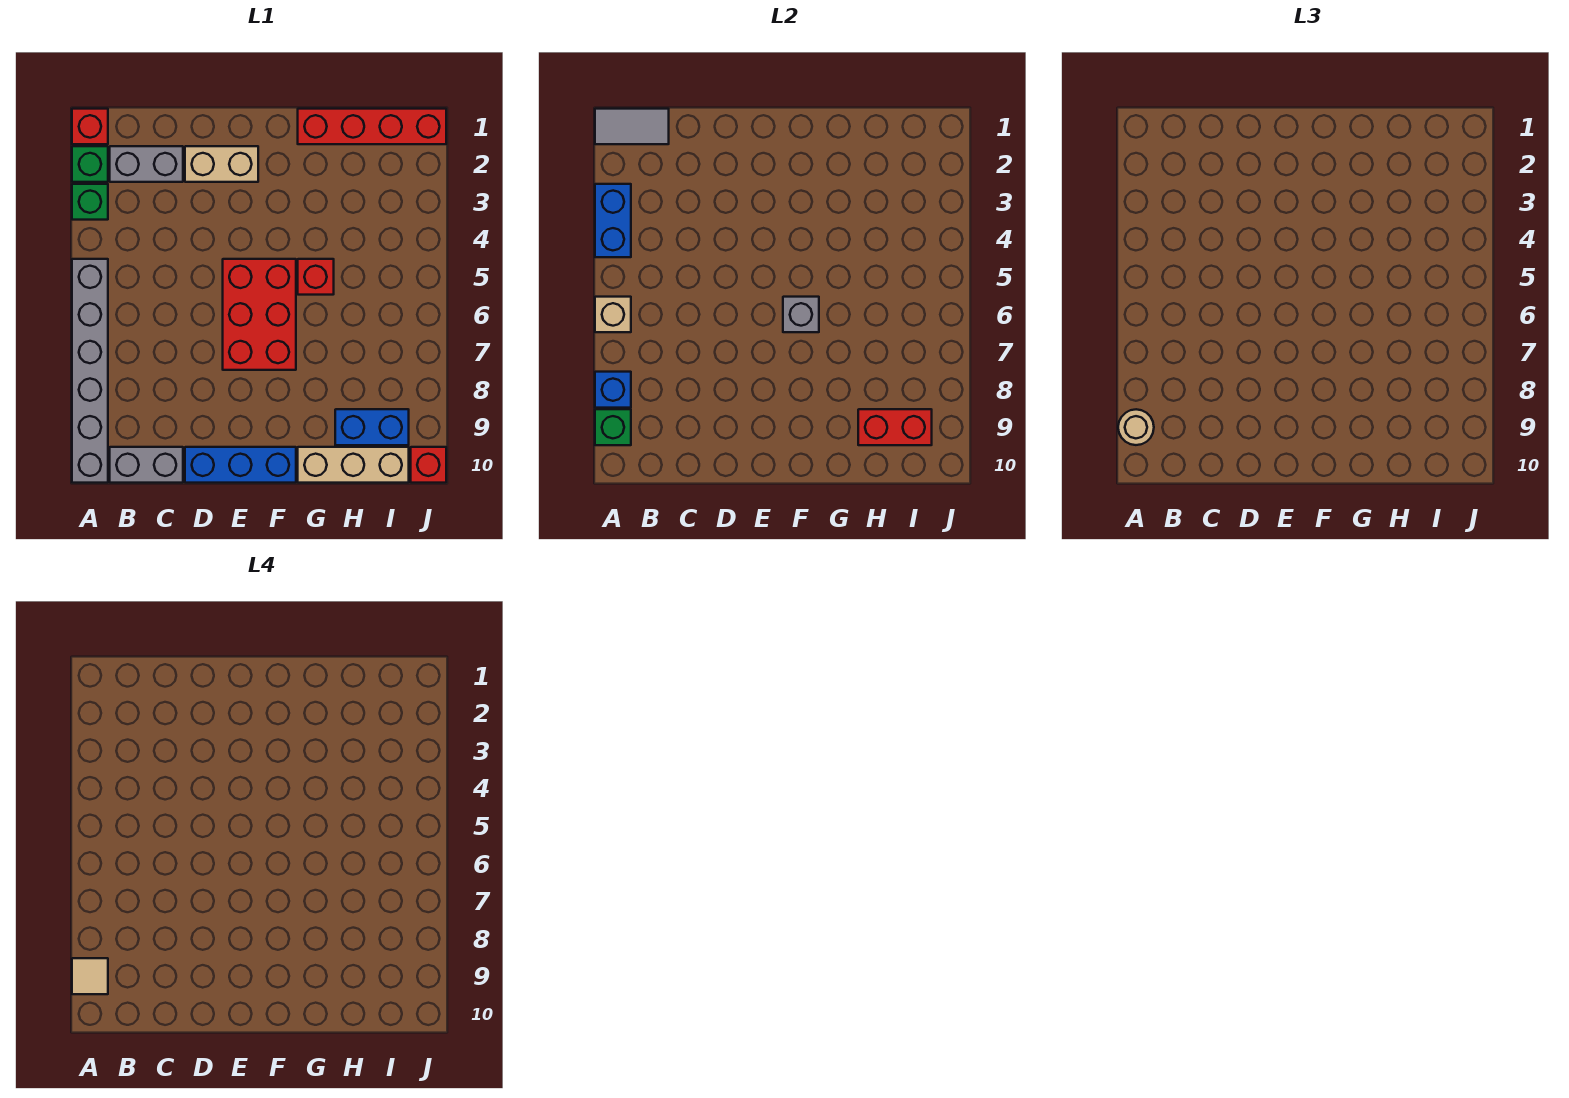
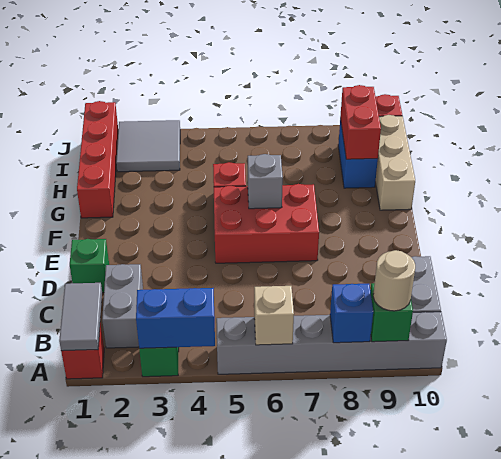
green brick A2 level 1 -> green brick D1 level 1
tan tile A9 level 4 -> none
tan brick D2:E2 level 1 -> none
blue brick D10:F10 level 1 -> none
none -> grey tile I2:J3 level 1

